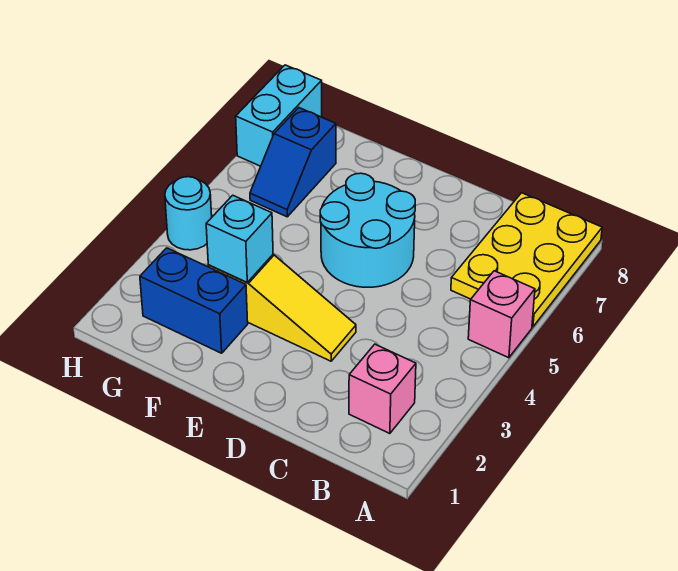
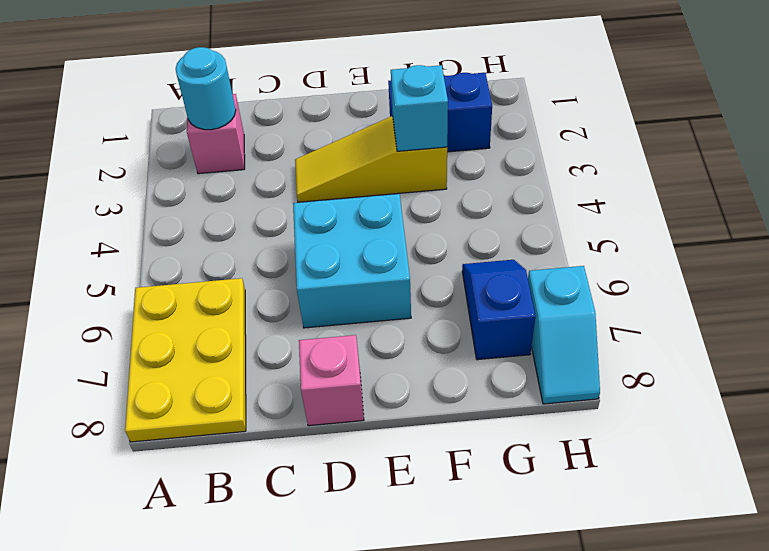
pink brick A5 level 1 -> pink brick D8 level 1
cyan round brick D5:E6 level 1 -> cyan brick D5:E6 level 1
cyan round brick H4 level 1 -> cyan round brick B2 level 2
cyan brick H7:H8 level 1 -> cyan slope H7:H8 level 1 top 7

